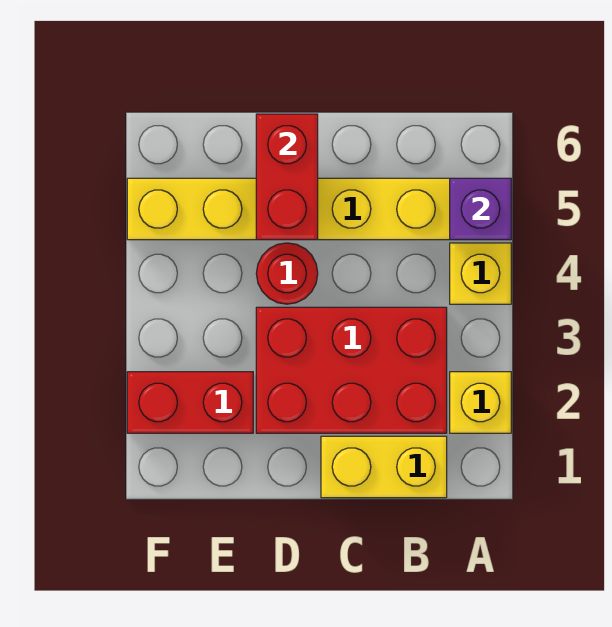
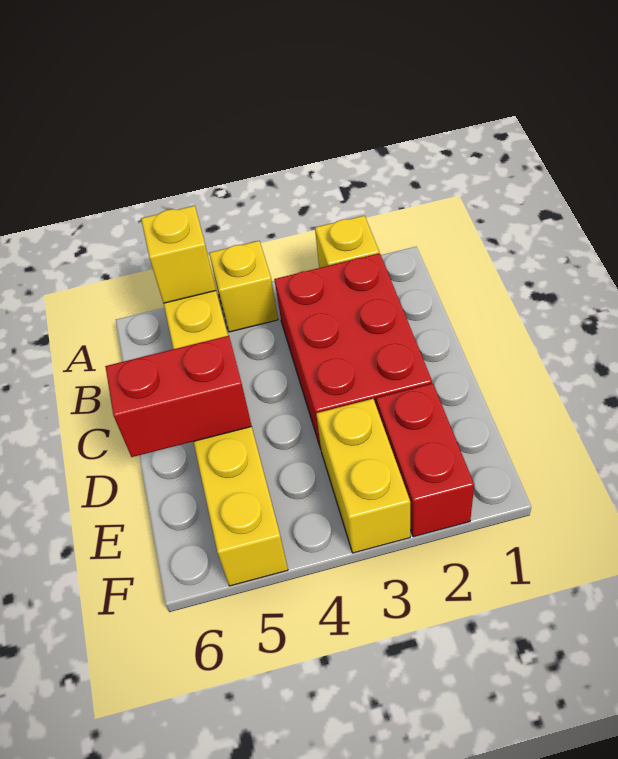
purple brick A5 level 2 -> yellow brick A5 level 2
yellow brick B1:C1 level 1 -> yellow brick E3:F3 level 1
red round brick D4 level 1 -> none

